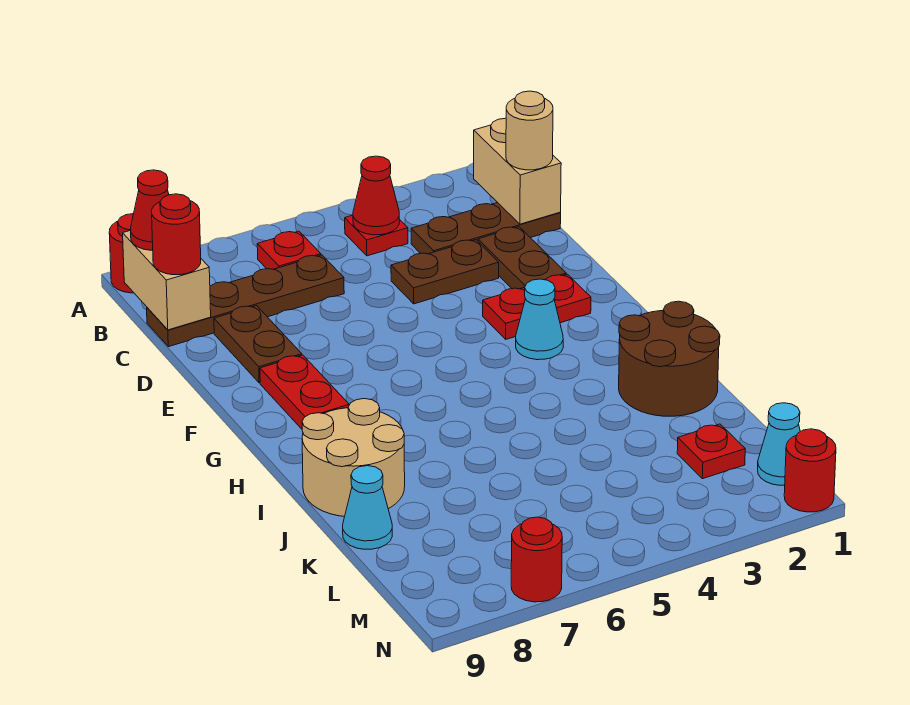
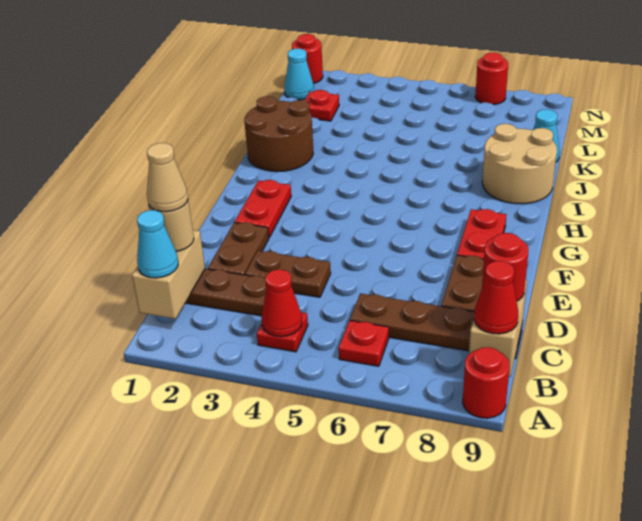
none -> tan cone C1 level 4
red plate F2:F3 level 1 -> red plate F2:G2 level 1
cyan cone G3 level 1 -> cyan cone B1 level 3

